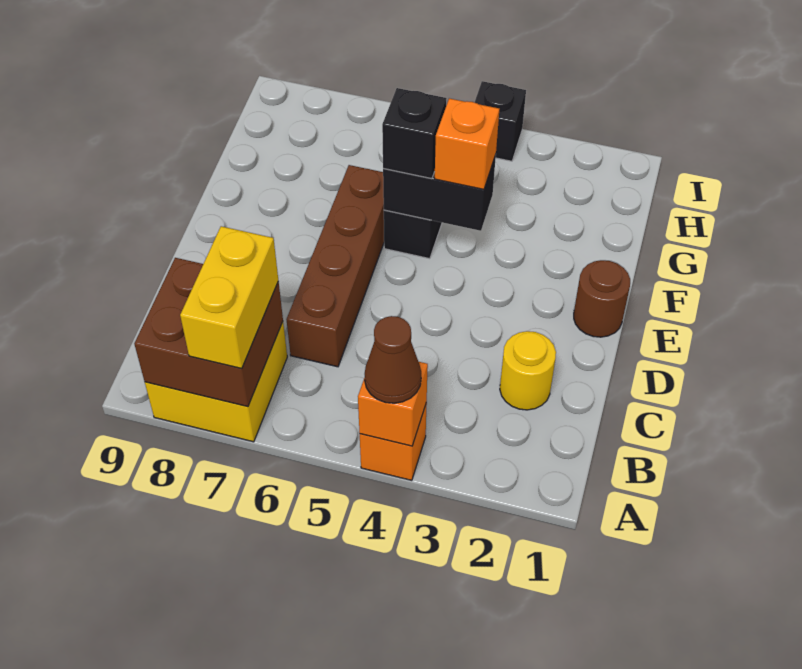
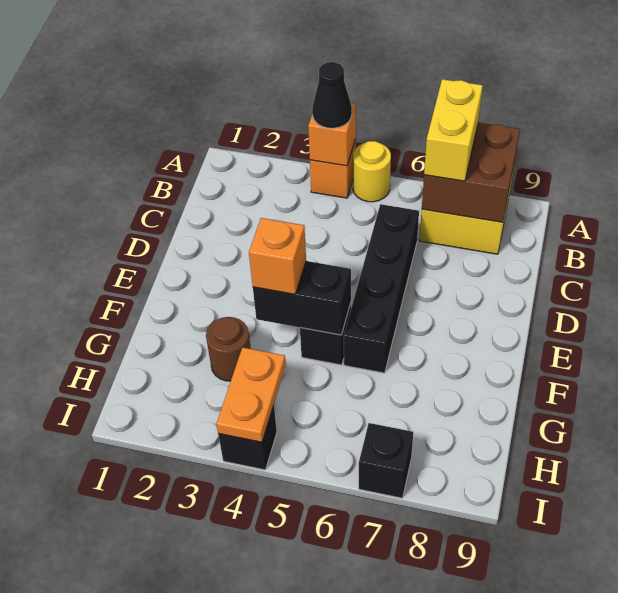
brown cone A4 level 3 -> black cone A4 level 3
yellow round brick C2 level 1 -> yellow round brick A5 level 1
brown brick C6:F6 level 1 -> black brick C6:F6 level 1
brown round brick E1 level 1 -> brown round brick G3 level 1
black brick F5 level 3 -> black brick I7 level 1
none -> orange plate H4:I4 level 2

